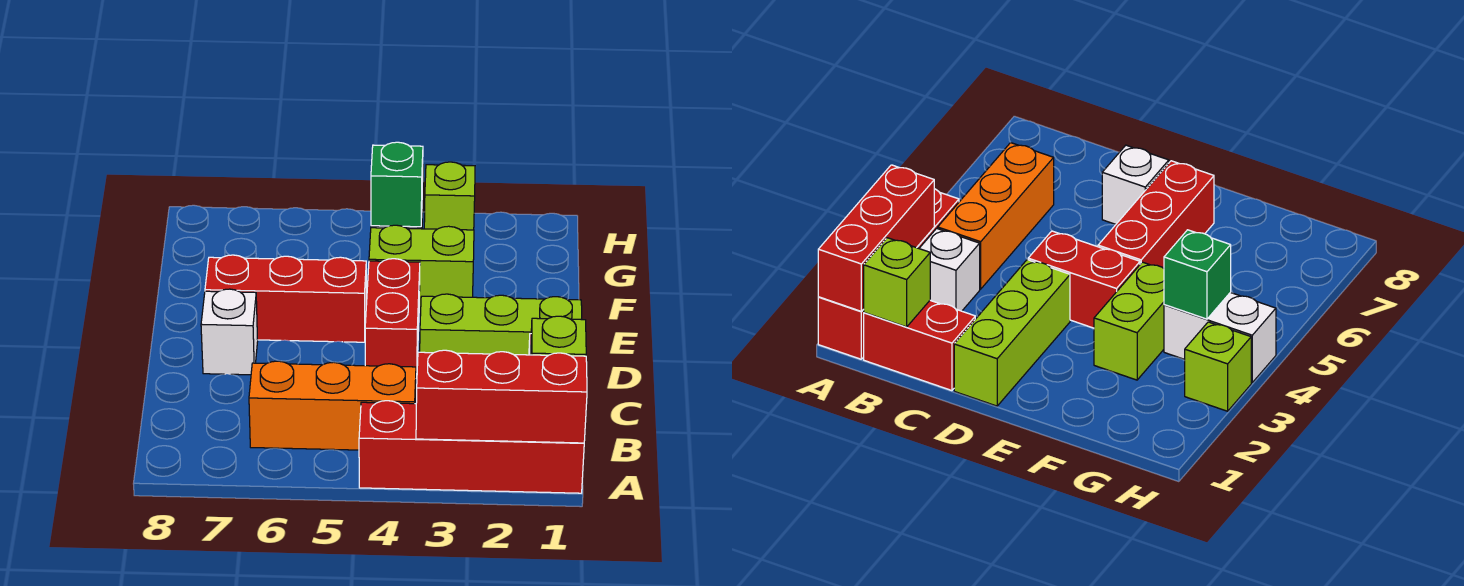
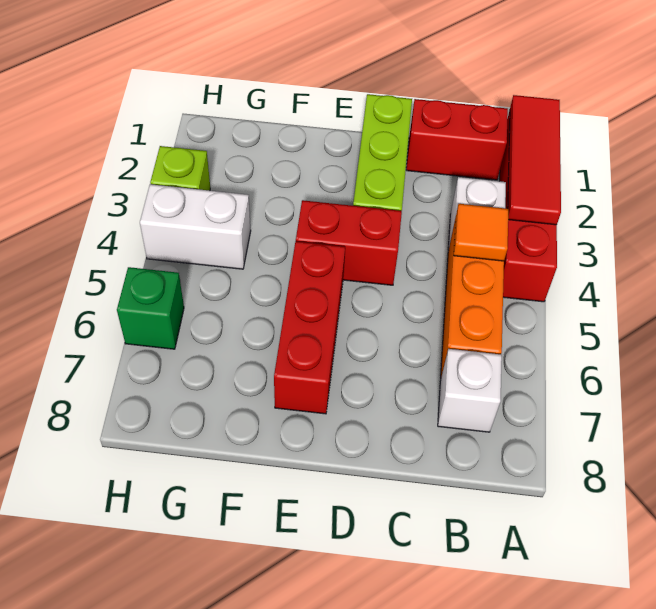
red brick A1:A3 level 2 -> red tile A1:A3 level 2
lime brick B1 level 2 -> none
none -> orange tile B4 level 2
white brick D7 level 1 -> white brick B7 level 1
lime brick F3:F4 level 1 -> none
green brick G4 level 2 -> green brick H6 level 1

